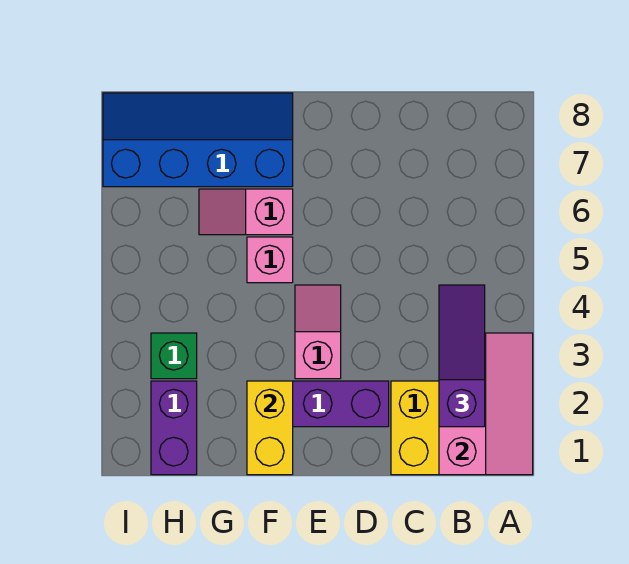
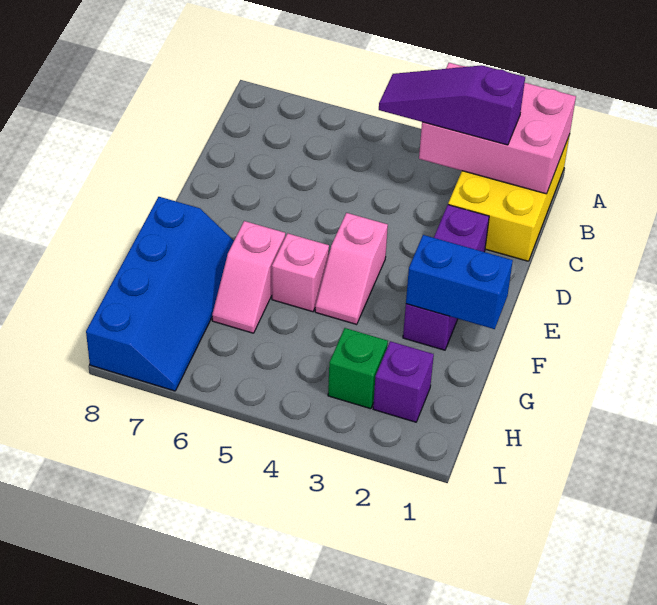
pink slope A1:B3 level 2 top B -> pink brick A1:B3 level 2
pink slope E3:E4 level 1 top 3 -> pink slope E4:F4 level 1 top E
yellow brick F1:F2 level 2 -> blue brick F1:F2 level 2
blue slope F7:I8 level 1 top 7 -> blue slope F7:I8 level 1 top 8
purple brick H1:H2 level 1 -> purple brick H2 level 1

